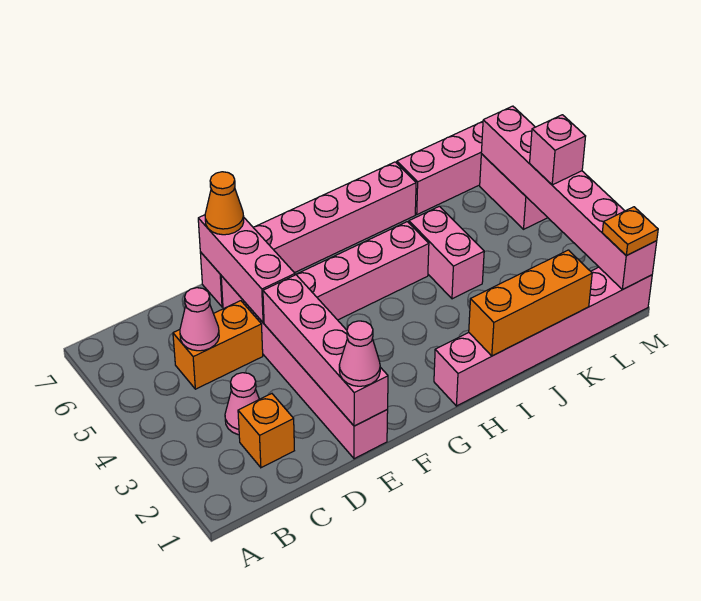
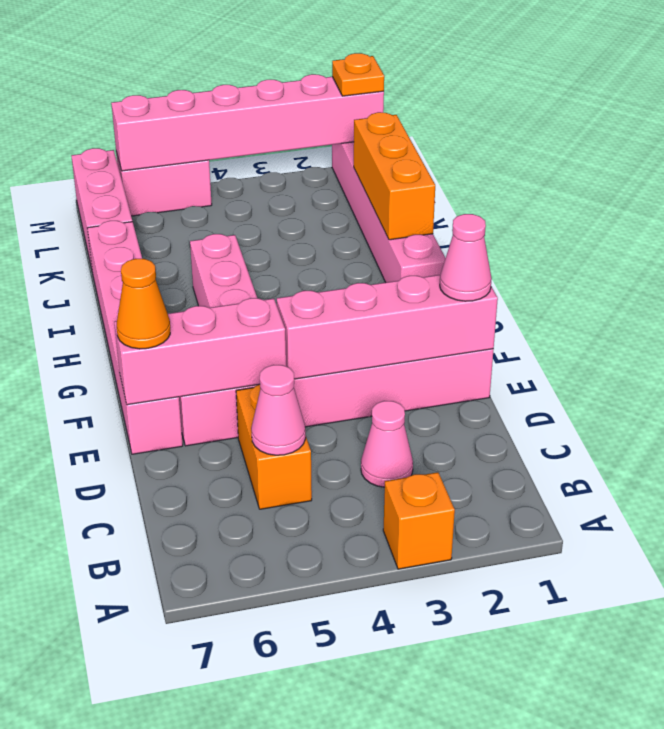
orange brick C2 level 1 -> orange brick A3 level 1
pink brick J4:J5 level 1 -> none
pink brick M4 level 3 -> none

